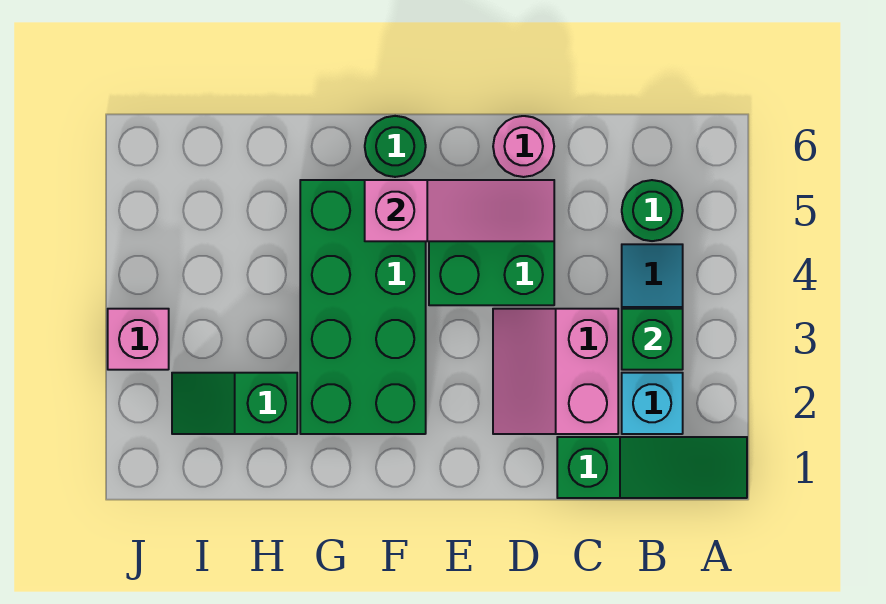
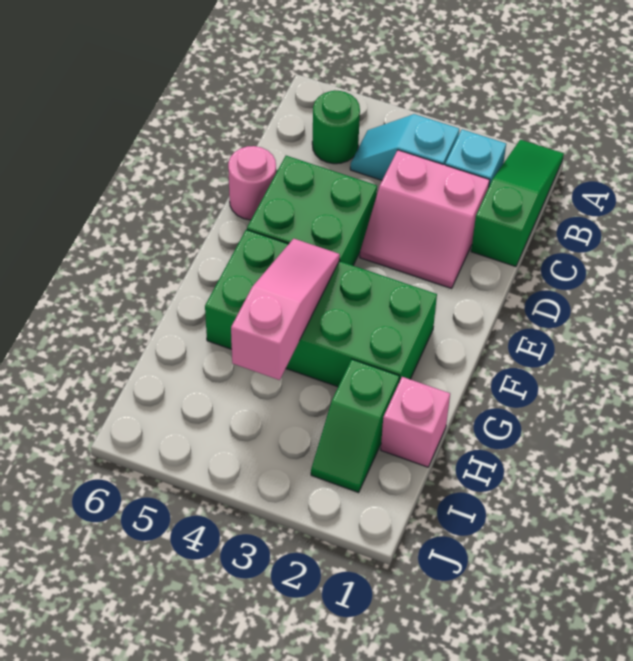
green brick B3 level 2 -> none
pink slope D5:F5 level 2 top F -> pink slope F4:H4 level 2 top H
green round brick F6 level 1 -> none
pink brick J3 level 1 -> pink brick H1 level 1

